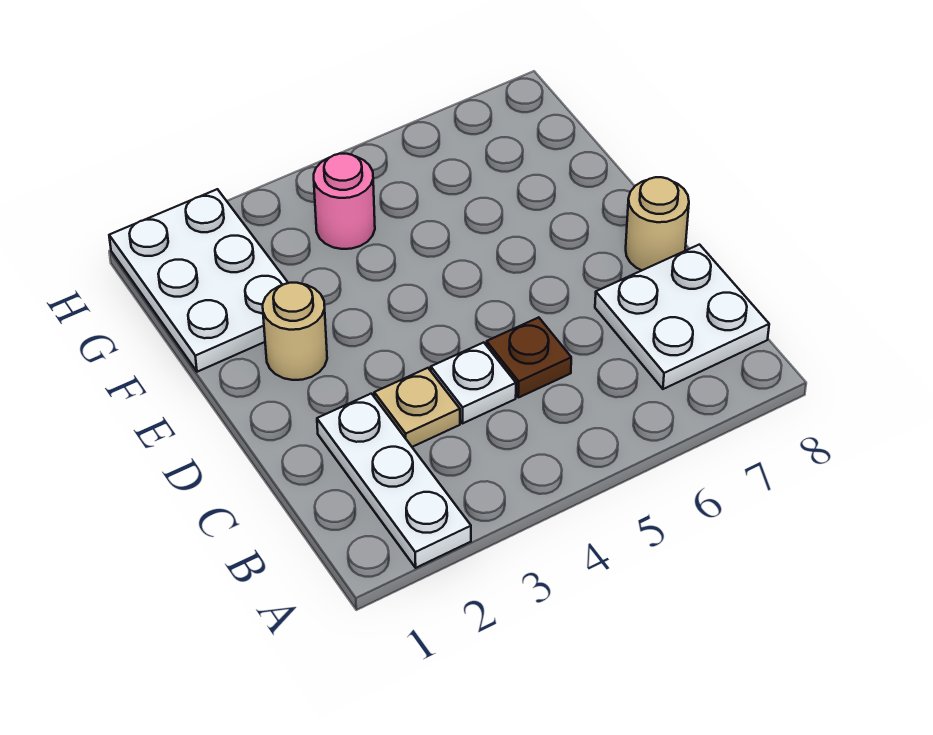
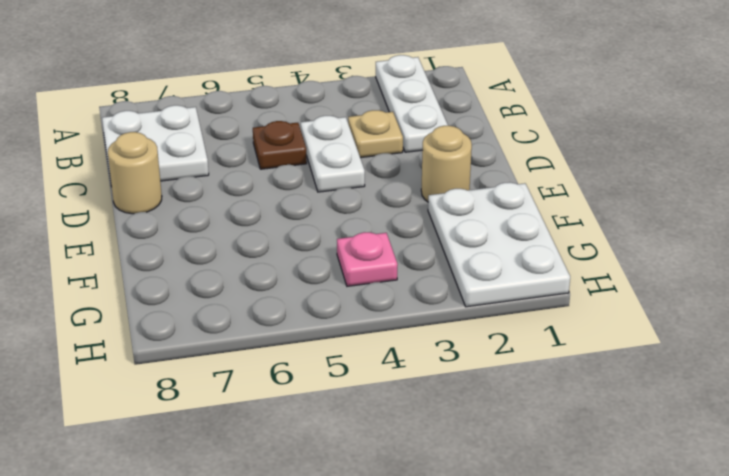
white plate C4 level 1 -> white plate C4:D4 level 1
pink round brick G4 level 1 -> pink plate G4 level 1

